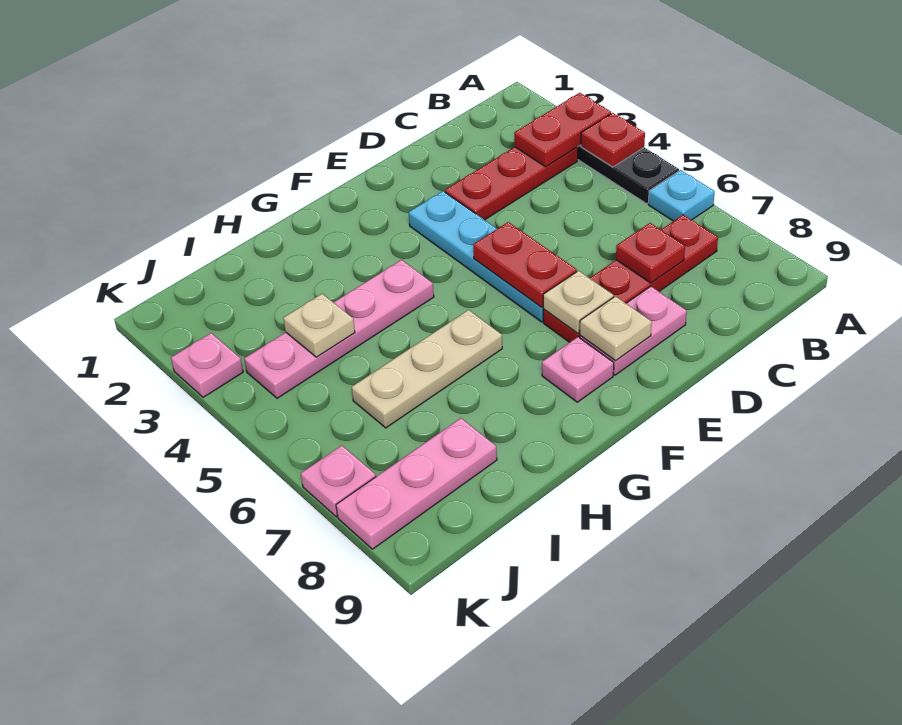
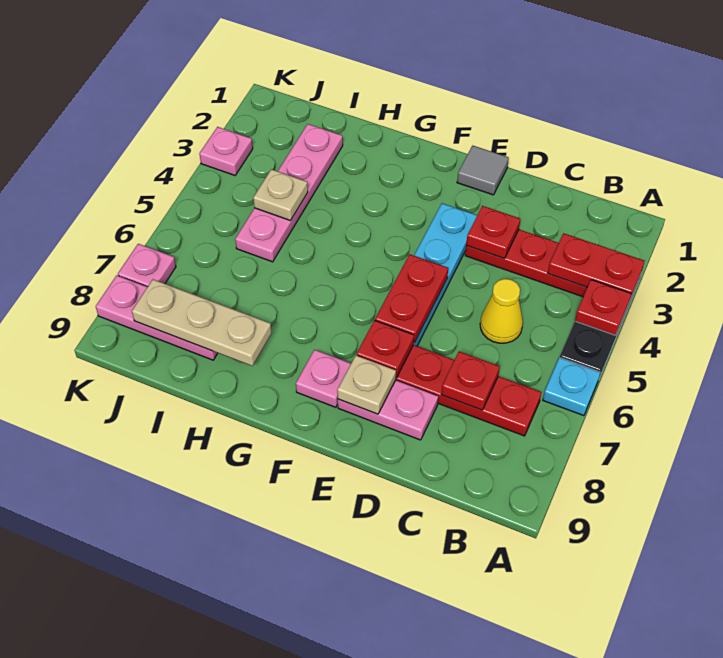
none -> yellow cone C5 level 1
none -> red plate D3 level 2
none -> grey tile E1 level 1
tan plate E7 level 2 -> red plate E7 level 2
pink plate G4:J4 level 1 -> pink plate I2:I5 level 1
tan plate G6:I6 level 1 -> tan plate H8:J8 level 2

